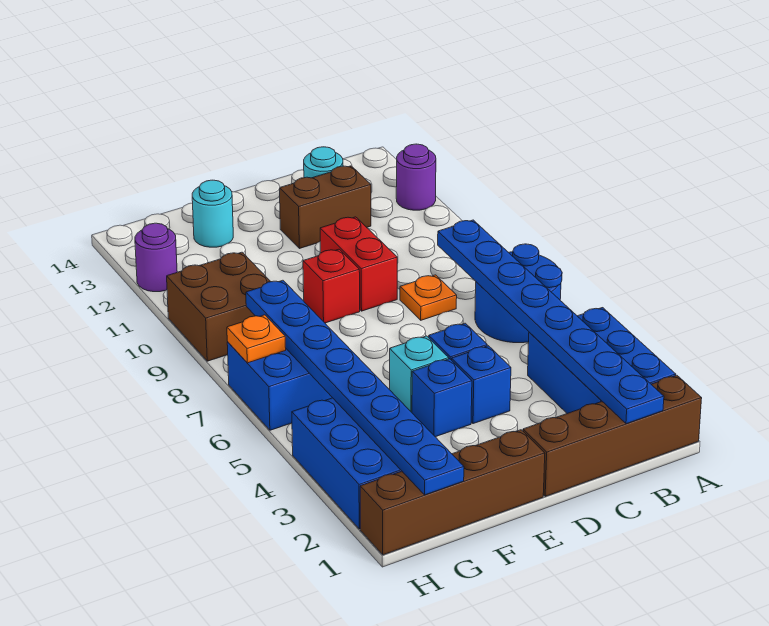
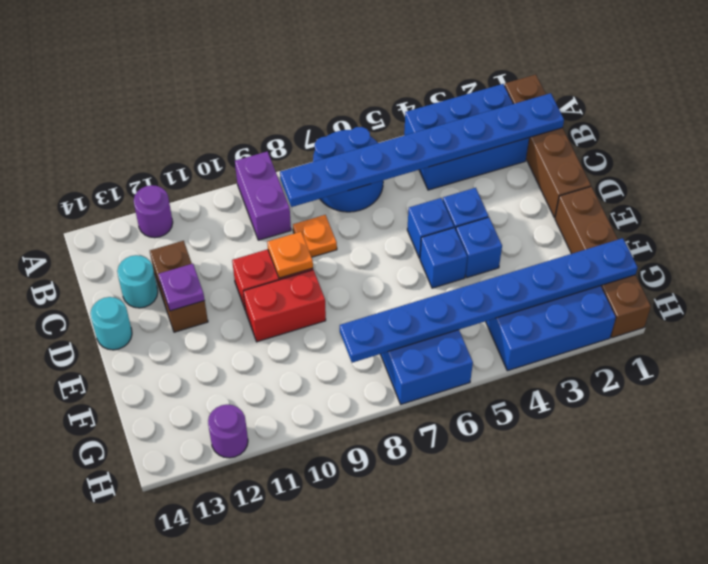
none -> purple brick A9:B9 level 1
none -> purple plate D12 level 2
cyan brick E5 level 1 -> blue brick E5 level 1
red brick E9 level 1 -> red brick E9:E10 level 1
cyan round brick F13 level 1 -> cyan round brick D14 level 1
brown brick G9:H10 level 1 -> none
orange plate H7 level 2 -> orange plate D9 level 2

